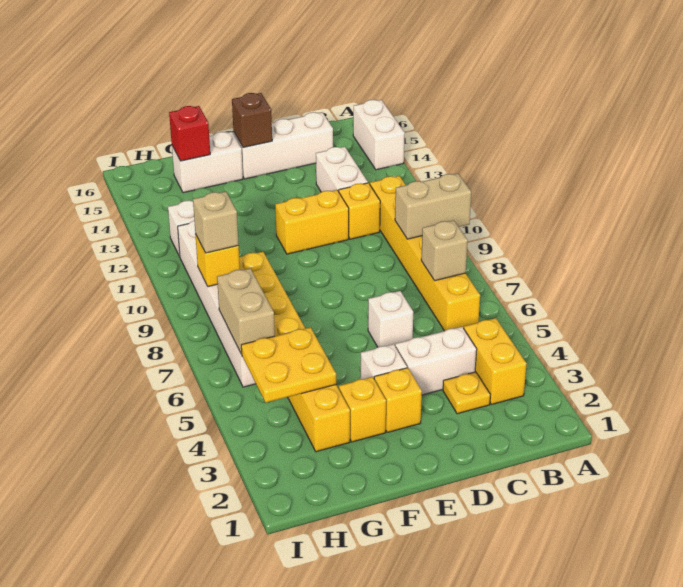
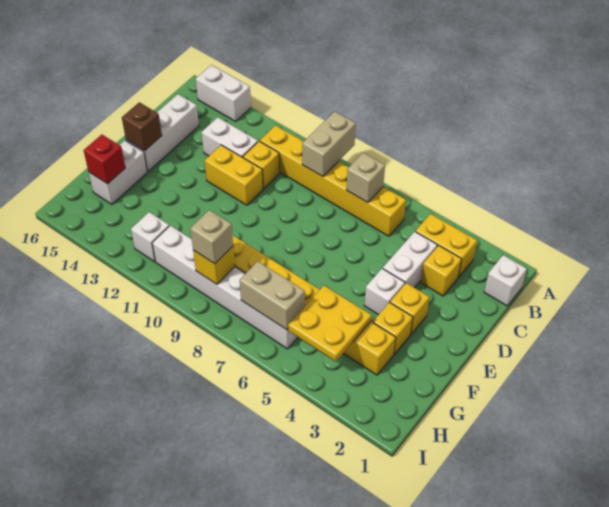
yellow plate C3 level 1 -> yellow brick C3 level 1
white brick D6 level 1 -> white brick B1 level 1
yellow brick D11:E11 level 1 -> yellow brick D11:D12 level 1

